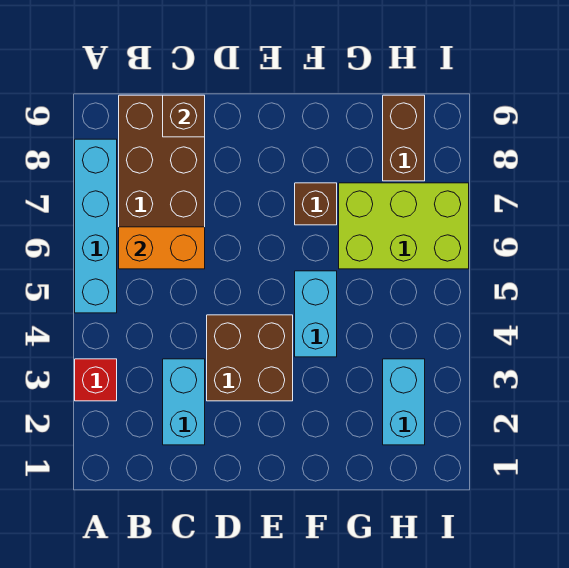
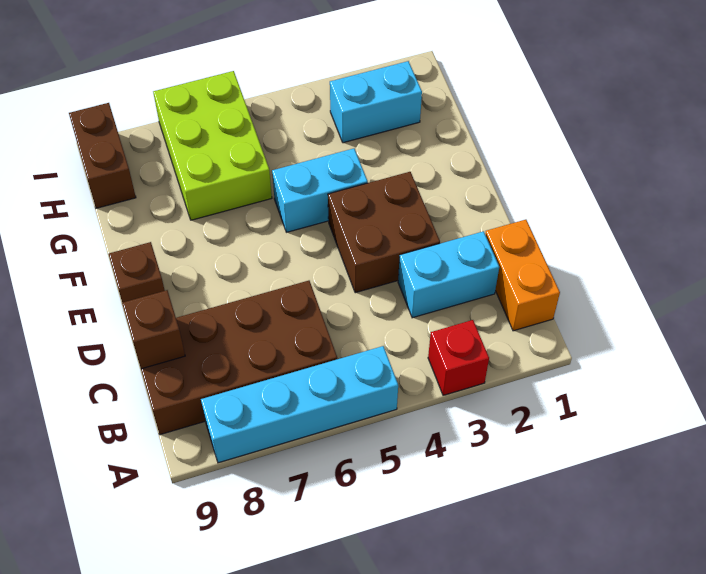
orange brick B6:C6 level 2 -> orange brick B1:C1 level 1
brown brick F7 level 1 -> brown brick E9 level 1
brown brick H8:H9 level 1 -> brown brick H9:I9 level 1

